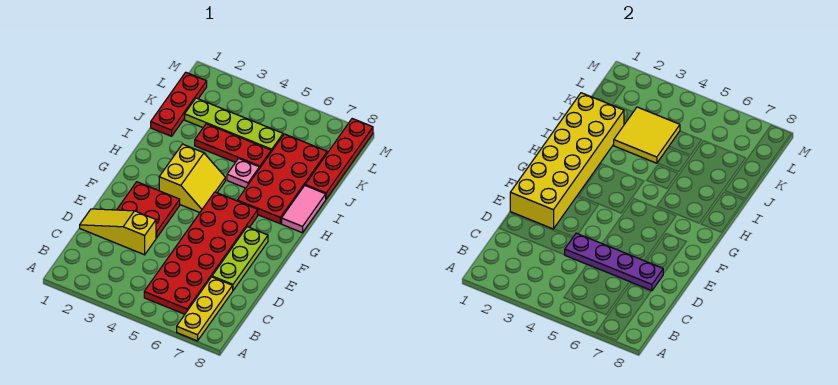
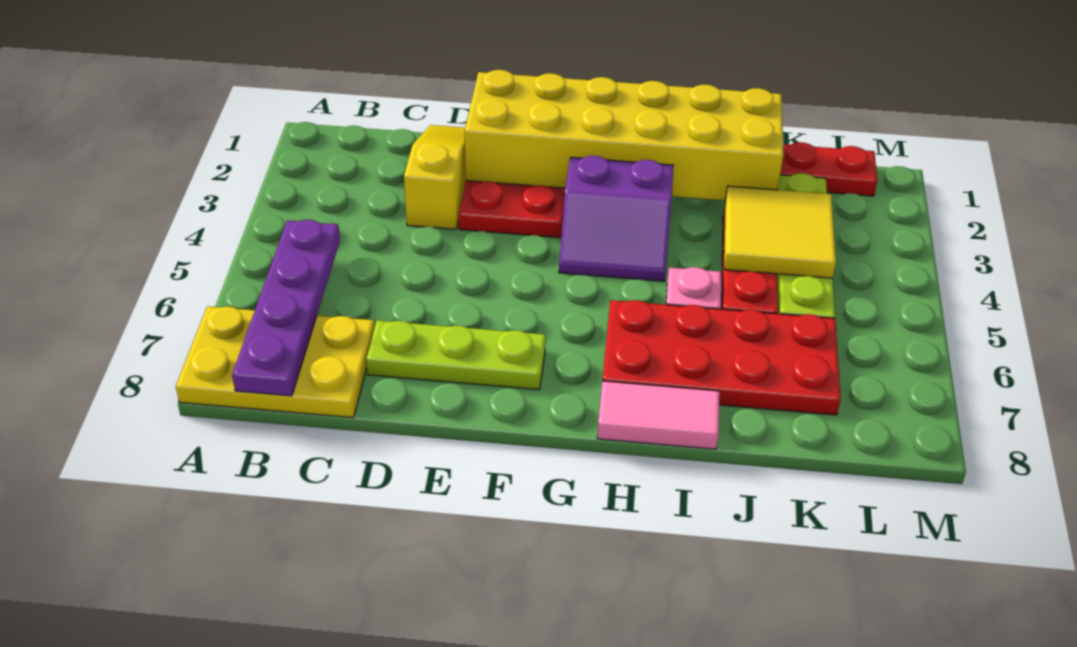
yellow plate A7:C7 level 1 -> yellow plate A7:C8 level 1
red plate B5:G6 level 1 -> none
purple plate D4:D7 level 2 -> purple plate B5:B8 level 2
yellow slope G3:H4 level 1 top 3 -> purple slope G3:H4 level 1 top 3
red plate J8:M8 level 1 -> none

